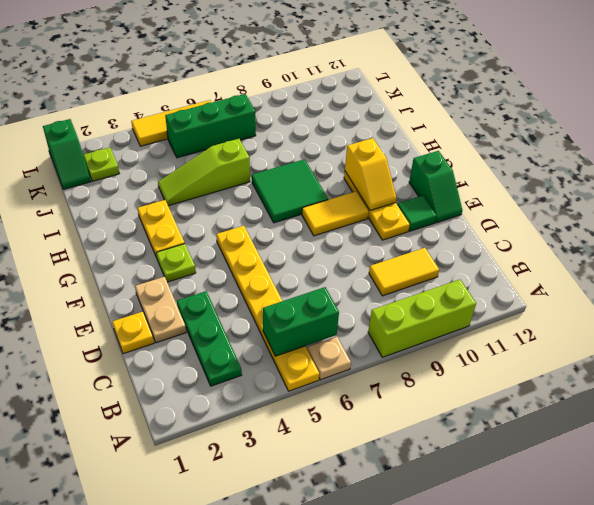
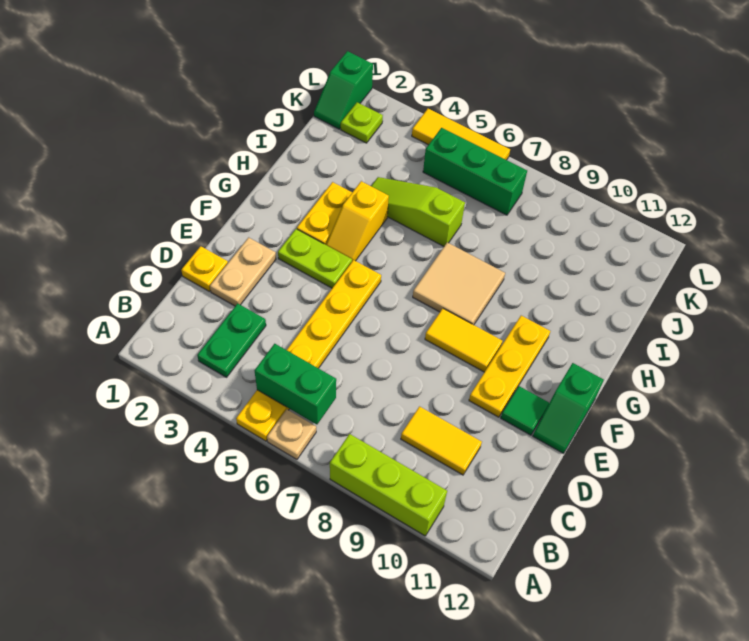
green plate B3:D3 level 1 -> green plate B3:C3 level 1
lime plate F3 level 1 -> lime plate F3:F4 level 1
yellow slope F10:G10 level 2 top G -> yellow slope G4:H4 level 1 top H
green tile G7:H8 level 1 -> tan tile G7:H8 level 1

